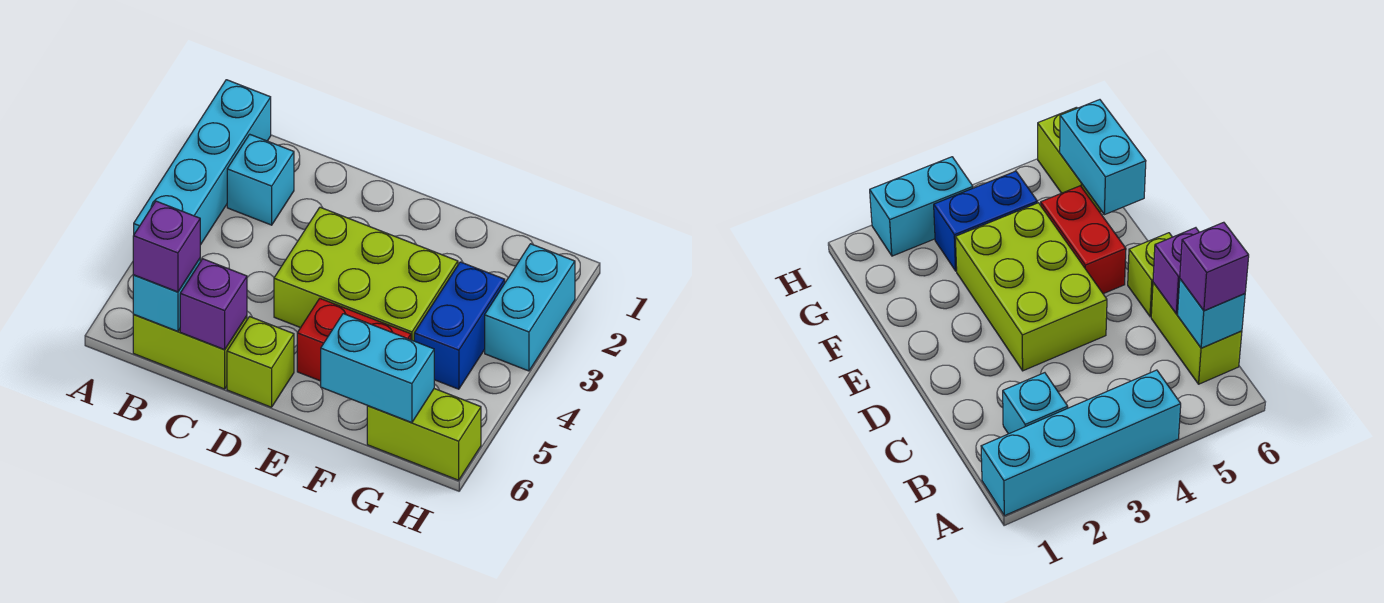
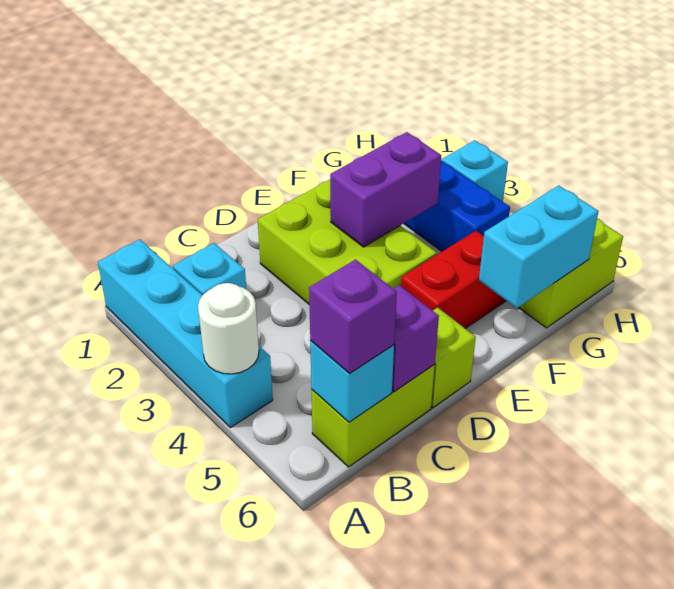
none -> white round brick A4 level 2
lime brick D3:F4 level 1 -> lime brick D2:E4 level 1
none -> purple brick E3:F3 level 2
cyan brick H2:H3 level 1 -> cyan brick H3 level 1

